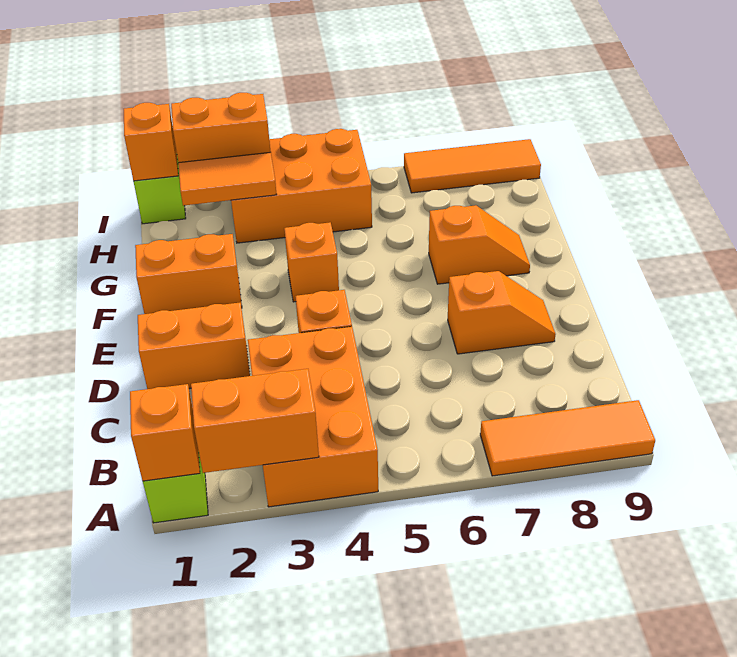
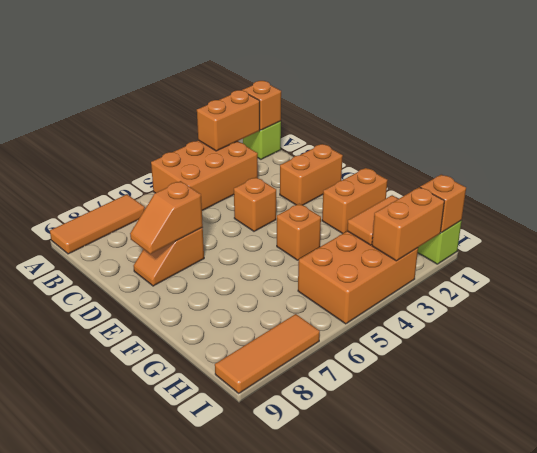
orange brick A3:C4 level 1 -> orange brick A3:B5 level 1
orange slope F7:F8 level 1 top 7 -> orange slope D7:D8 level 2 top 7

